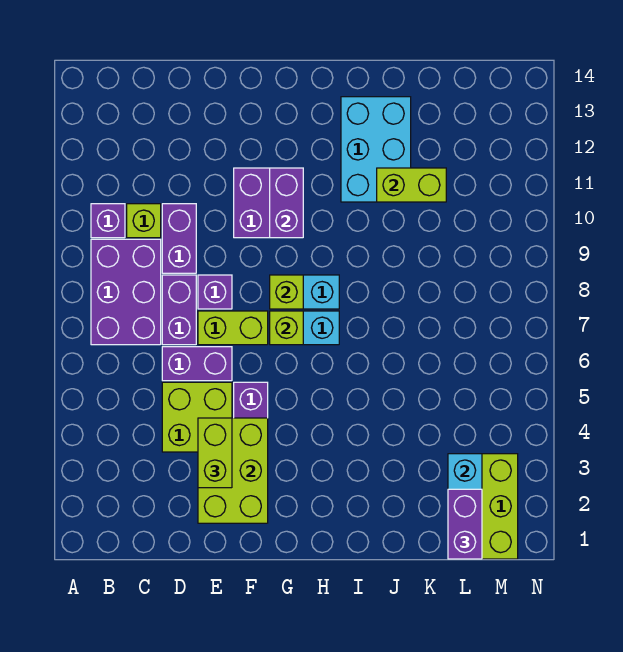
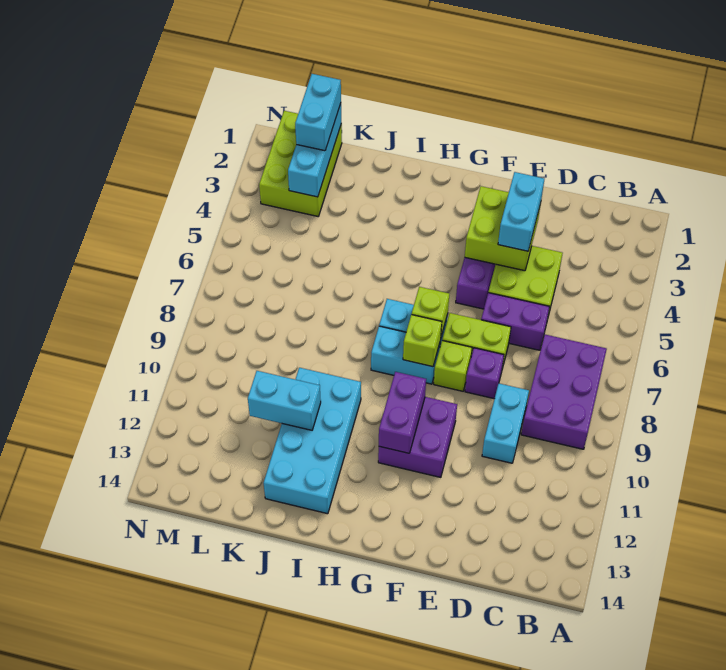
purple brick B10 level 1 -> none
lime brick C10 level 1 -> lime brick F8 level 1
purple brick D7:D8 level 1 -> none
purple brick D9:D10 level 1 -> cyan brick D9:D10 level 1
lime brick E2:F4 level 2 -> lime brick E3:F4 level 2
lime brick E3:E4 level 3 -> cyan brick E3:E4 level 3
cyan brick I11:J13 level 1 -> cyan brick I10:J13 level 1
lime brick J11:K11 level 2 -> cyan brick J11:K11 level 2
purple brick L1:L2 level 3 -> cyan brick L1:L2 level 3

